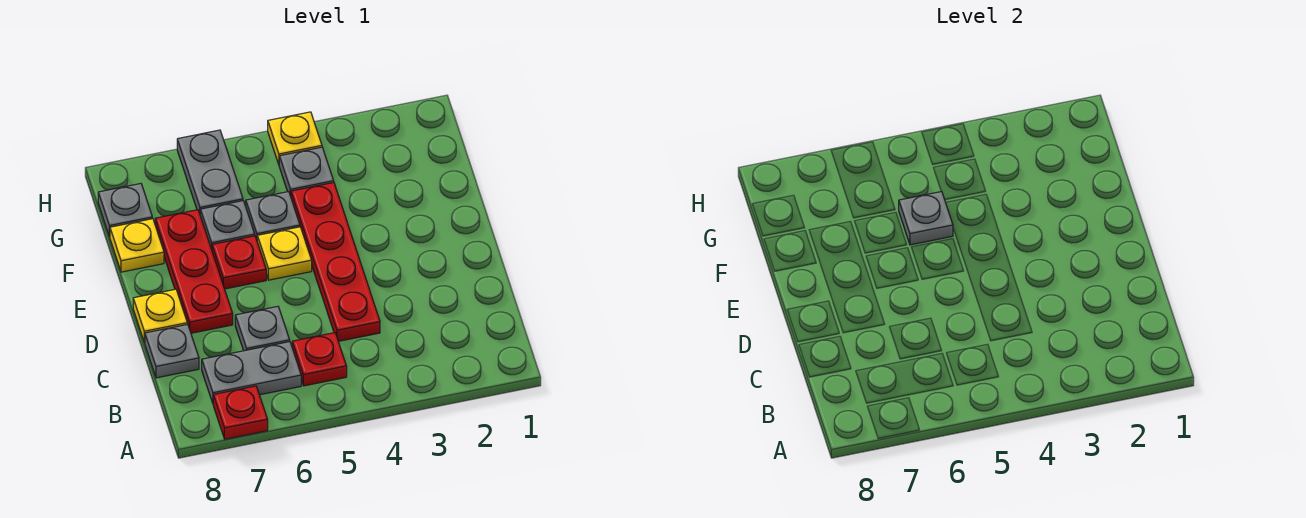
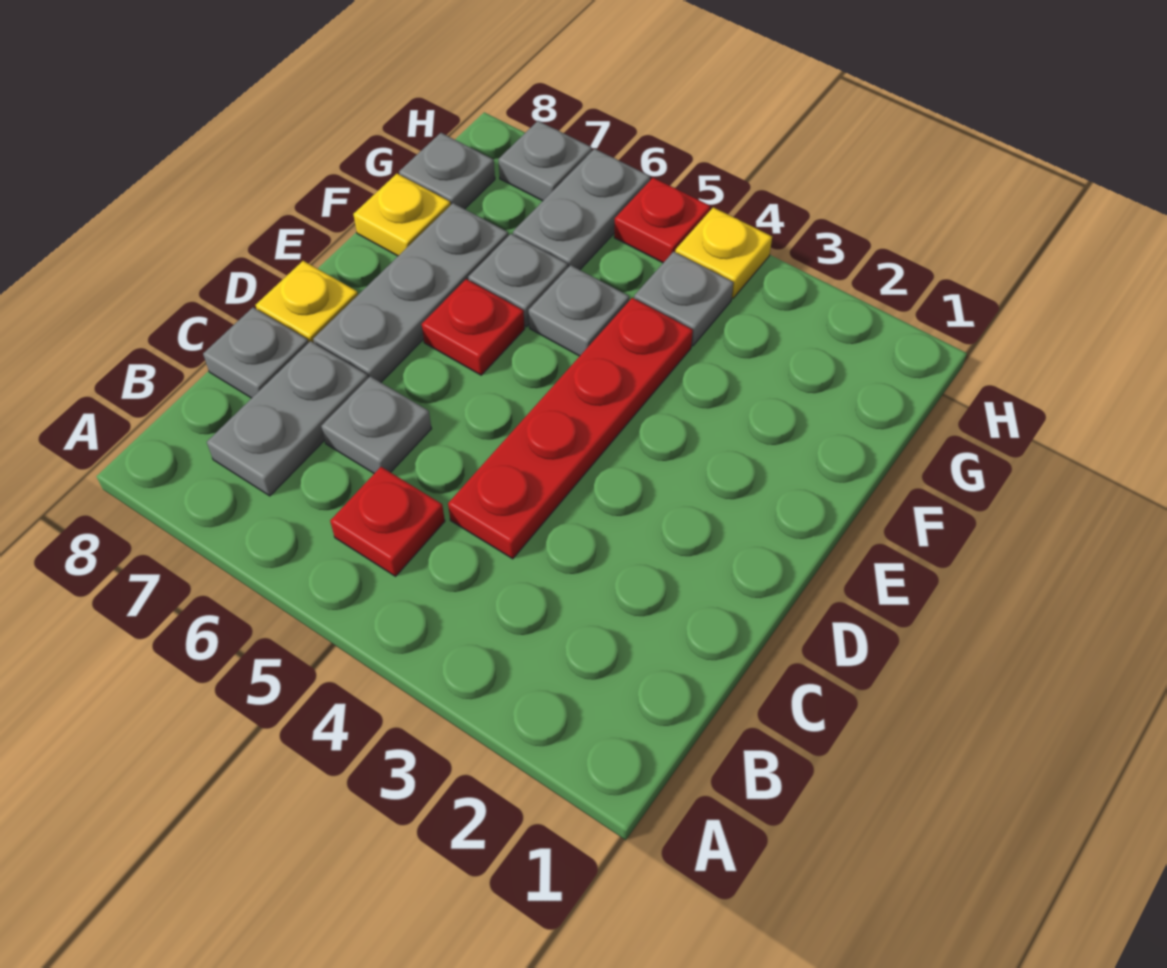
red plate A7 level 1 -> red plate H5 level 1
grey plate B6:B7 level 1 -> grey plate B7:C7 level 1
red plate D7:F7 level 1 -> grey plate D7:F7 level 1
yellow plate E5 level 1 -> none
grey plate F5 level 2 -> grey plate H7 level 1

